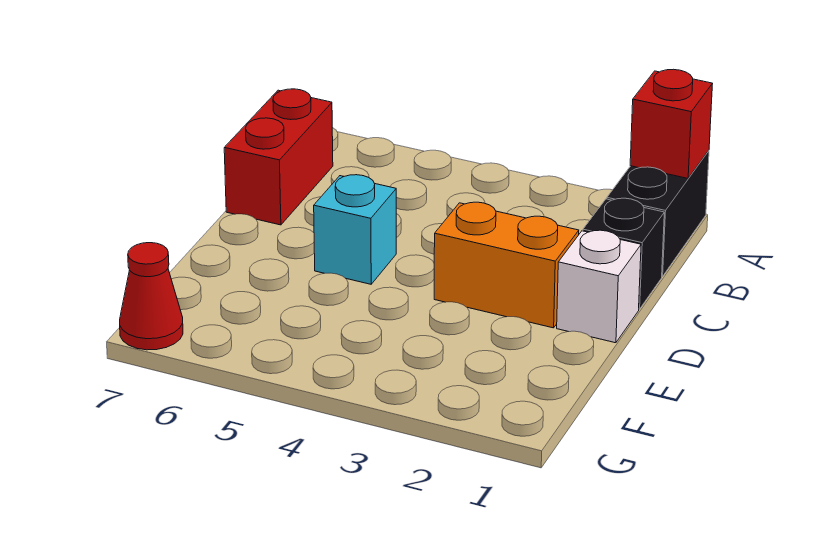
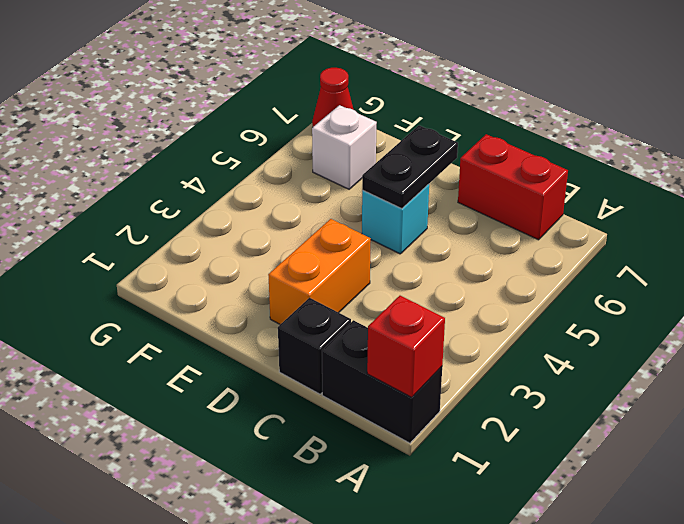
white brick D1 level 1 -> white brick F6 level 1
none -> black plate D5:D6 level 2

